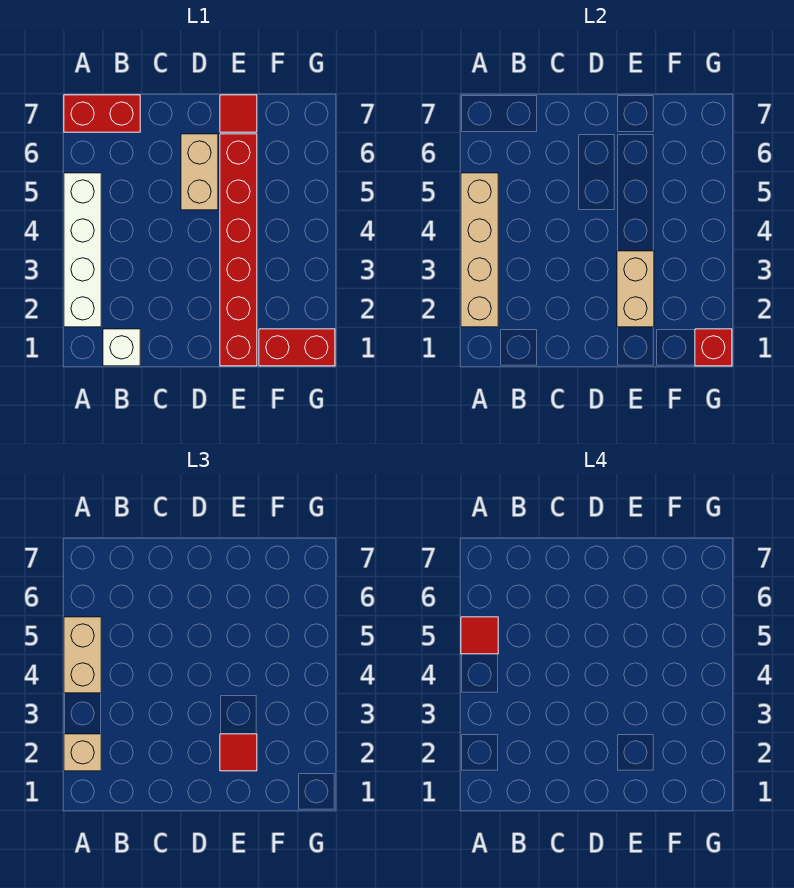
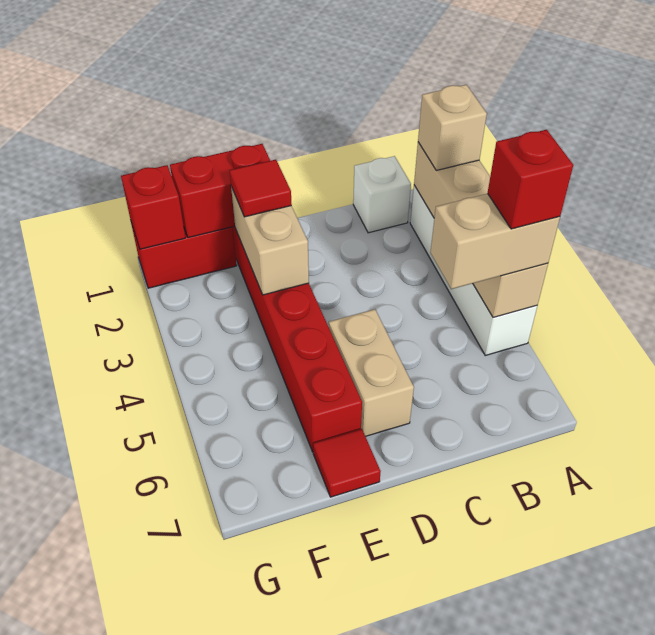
tan brick A4:A5 level 3 -> tan brick A5:B5 level 3
red tile A5 level 4 -> red brick A5 level 4
red brick A7:B7 level 1 -> red brick E1:F1 level 2

